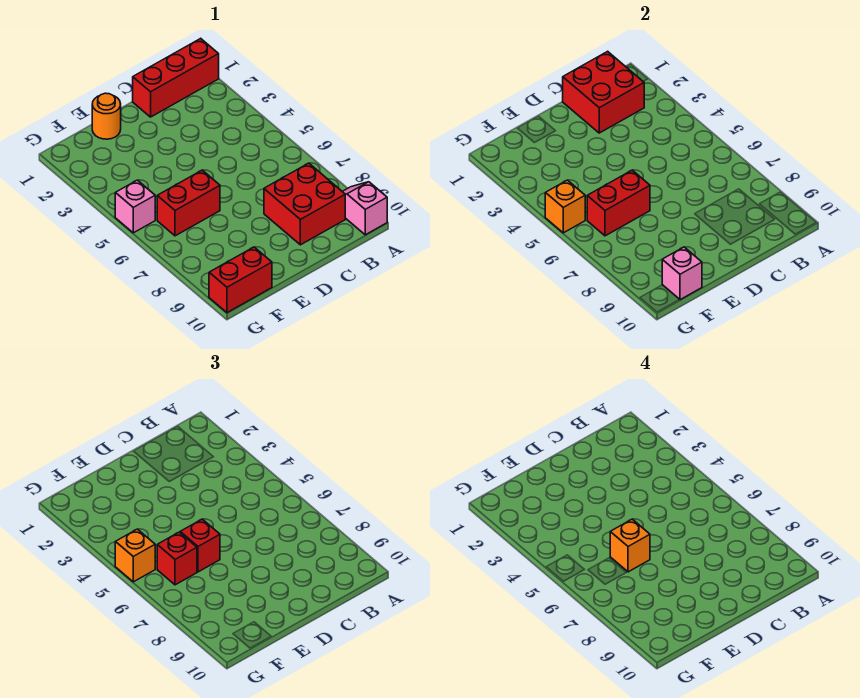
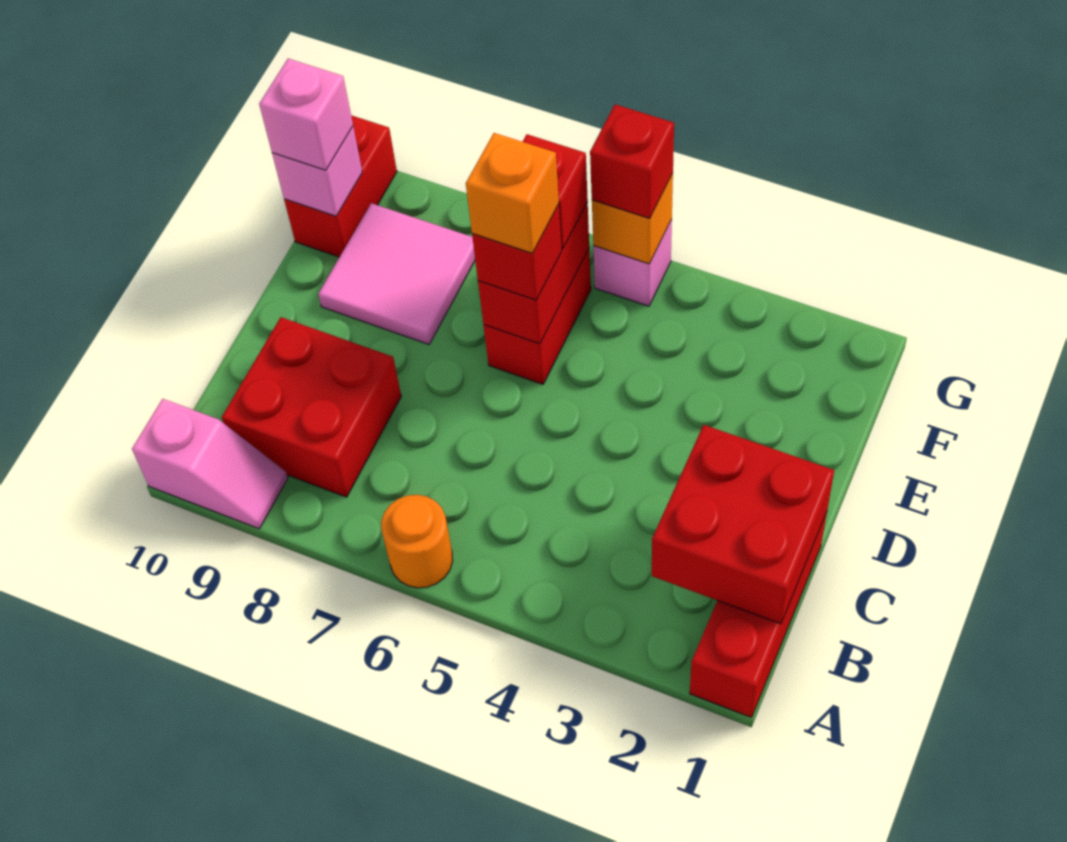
orange round brick E1 level 1 -> orange round brick A6 level 1
none -> pink tile E8:F9 level 1
none -> pink brick F10 level 3
orange brick G5 level 3 -> red brick G5 level 3

